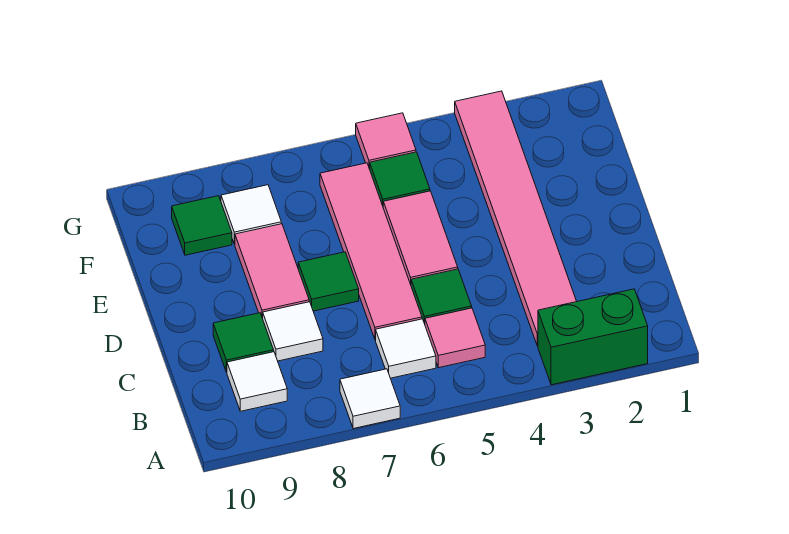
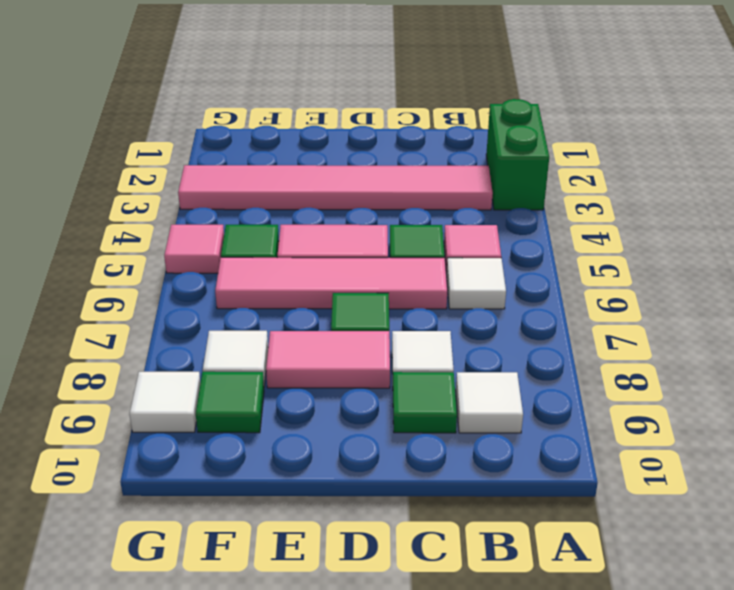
white tile A7 level 1 -> white tile G9 level 1

